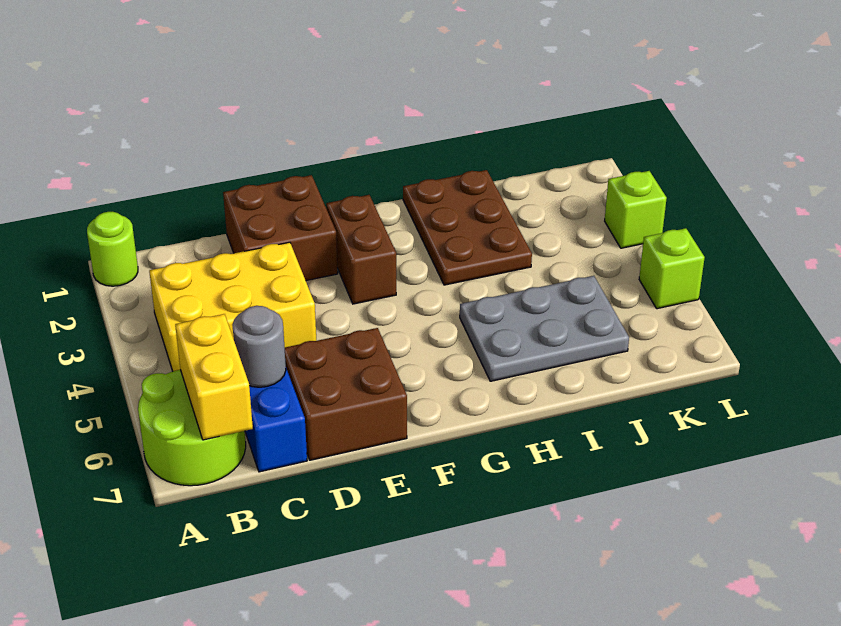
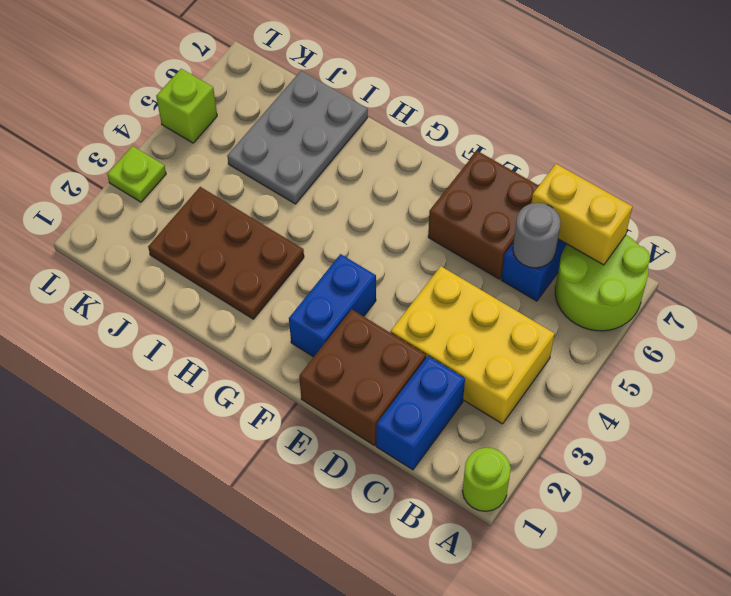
yellow brick B6:B7 level 2 -> yellow brick B7:C7 level 2
none -> blue brick C1:C2 level 1
brown brick F2:F3 level 1 -> blue brick F2:F3 level 1
brown plate H1:I3 level 1 -> brown plate H2:J3 level 1
grey plate H5:J6 level 1 -> grey plate I5:J7 level 1
lime brick L3 level 1 -> lime plate L3 level 1

